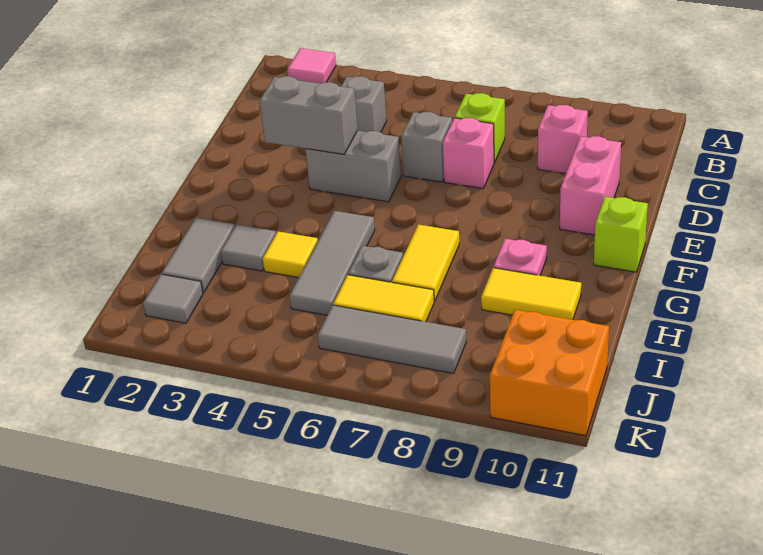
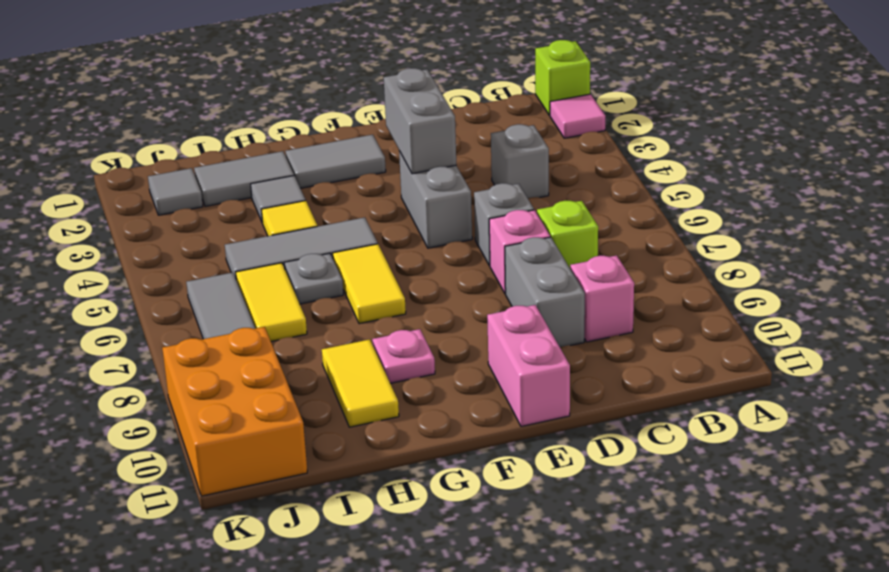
none -> grey brick D8:D9 level 1
pink brick D10:E10 level 1 -> pink brick E10:E11 level 1
none -> grey tile F2:G2 level 1
lime brick F11 level 1 -> lime brick A1 level 1
yellow tile G7:H7 level 1 -> yellow tile G6:G7 level 1
orange brick J10:K11 level 1 -> orange brick J9:K11 level 1

